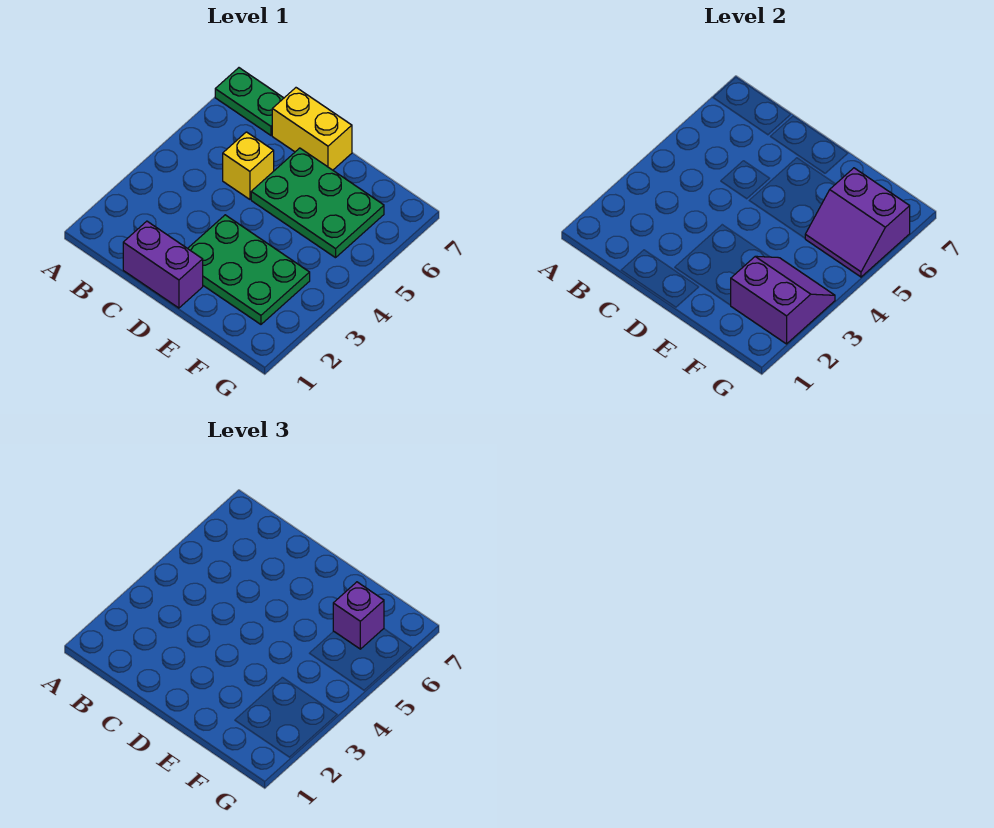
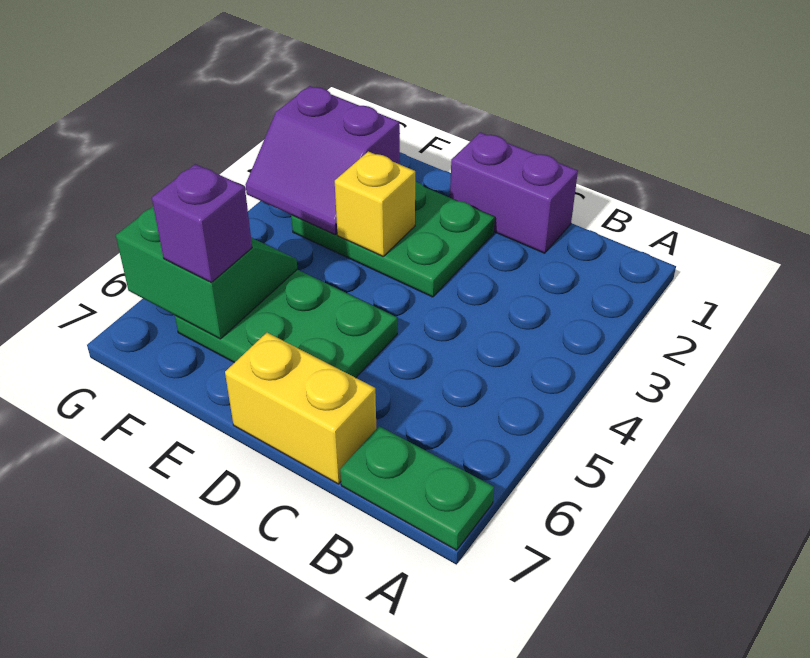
yellow brick C5 level 1 -> yellow brick E3 level 2
purple slope F5:G6 level 2 top 6 -> green slope F5:G6 level 2 top 6

